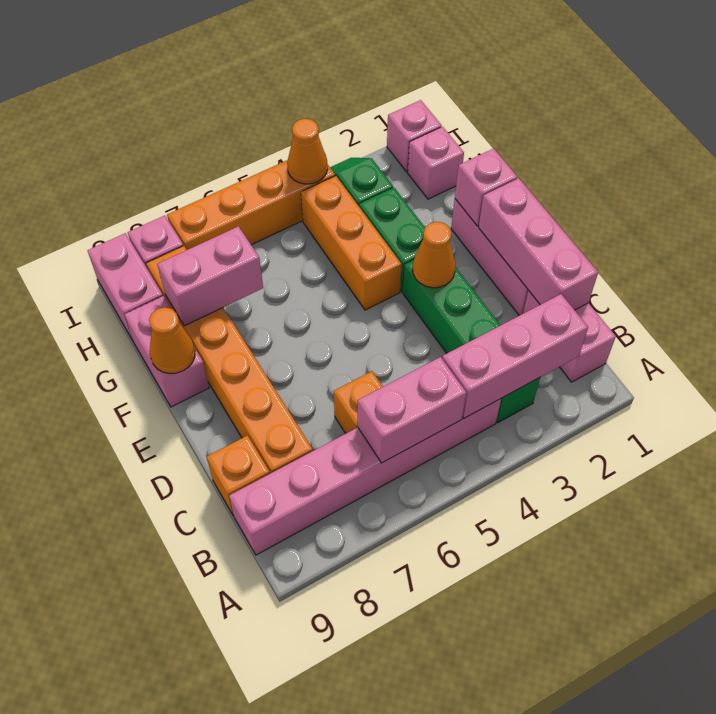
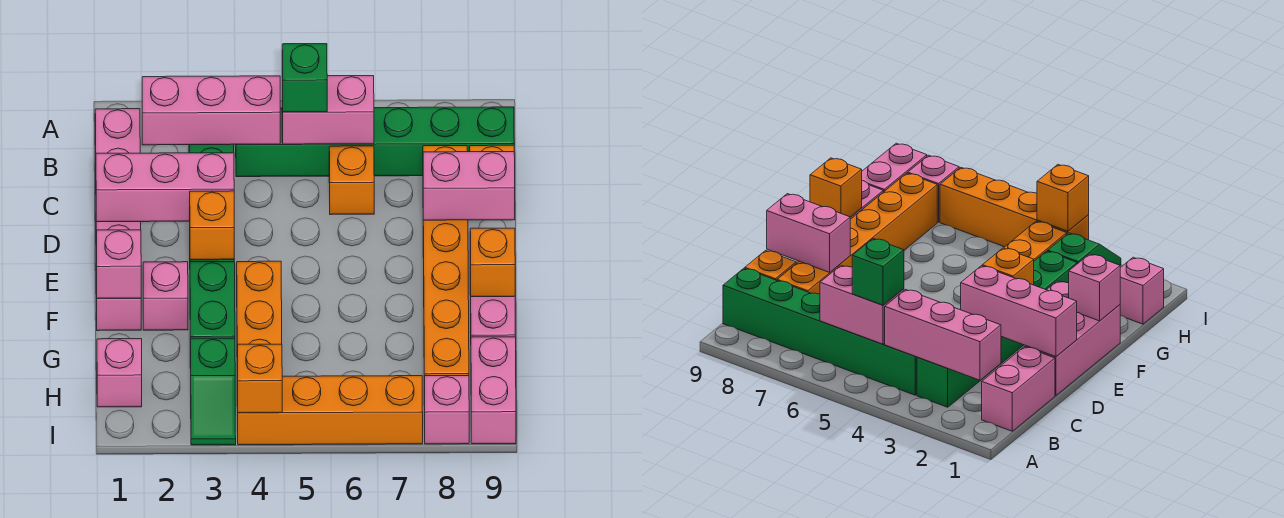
pink brick B4:B9 level 1 -> green brick B4:B9 level 1
none -> green brick B5 level 3
pink brick C1:E1 level 2 -> pink brick D1:D3 level 2
orange cone E3 level 2 -> orange brick E3 level 2
orange cone F9 level 2 -> orange brick F9 level 2
pink brick G7:G8 level 2 -> pink brick D8:D9 level 2
pink brick I1 level 1 -> pink brick F2 level 1
orange cone I4 level 2 -> orange brick I4 level 2

